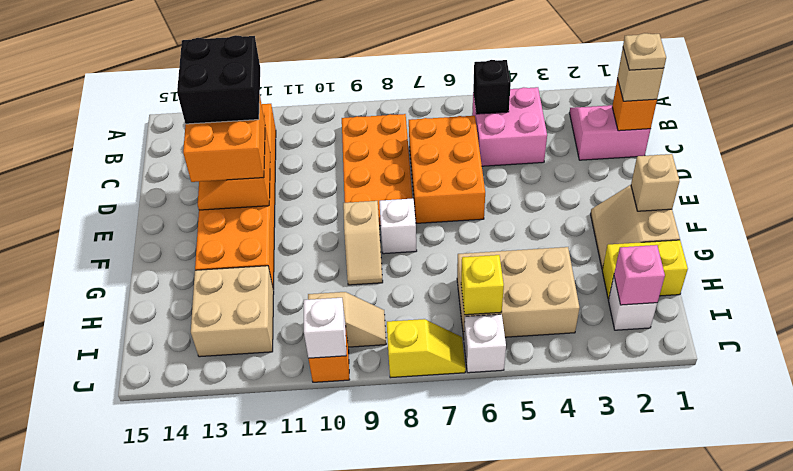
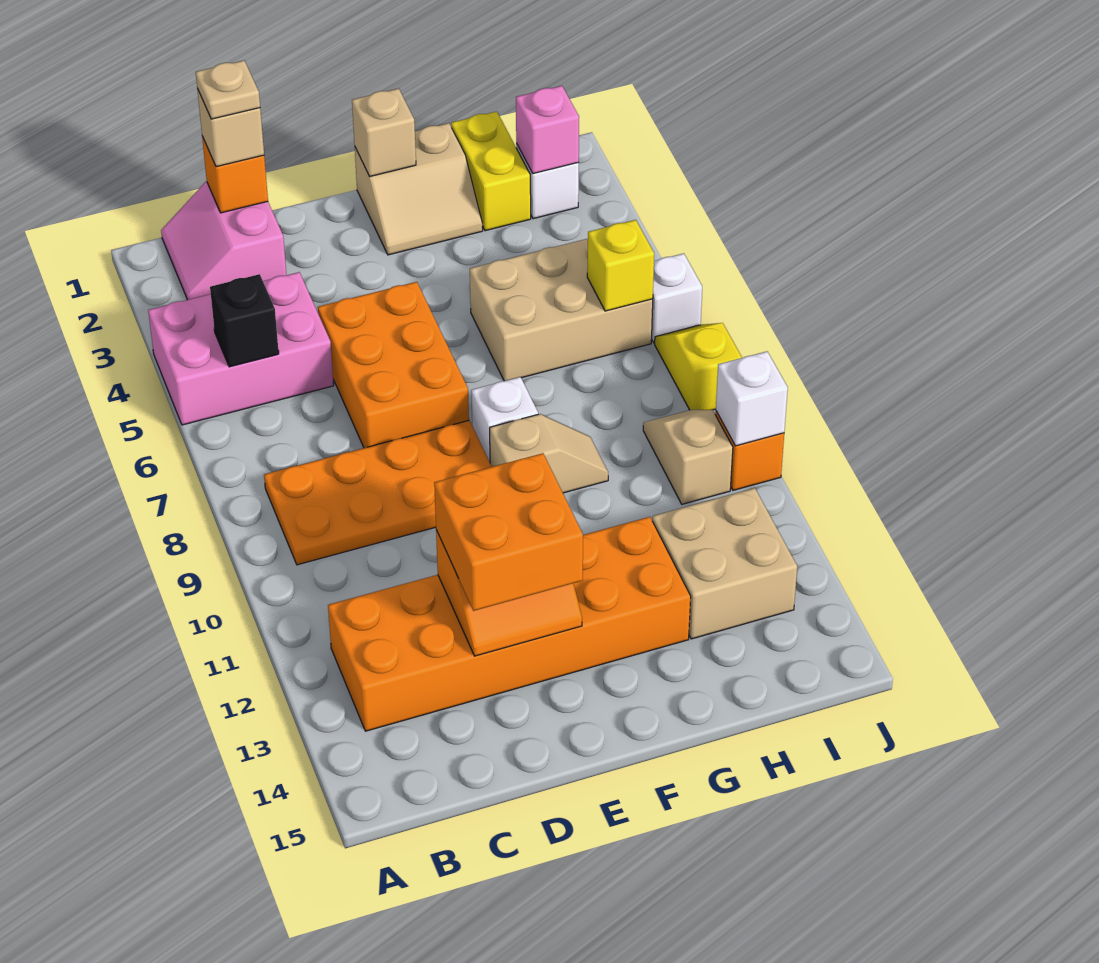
pink brick B4:C5 level 1 -> pink brick A4:C5 level 1
orange brick C6:E7 level 1 -> orange brick D5:E7 level 1
black brick C12:D13 level 4 -> none
tan brick H4:I6 level 1 -> tan brick G5:I6 level 1

